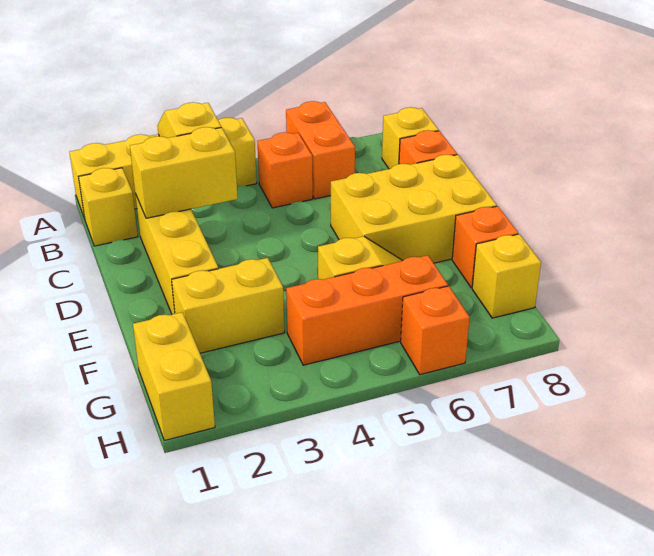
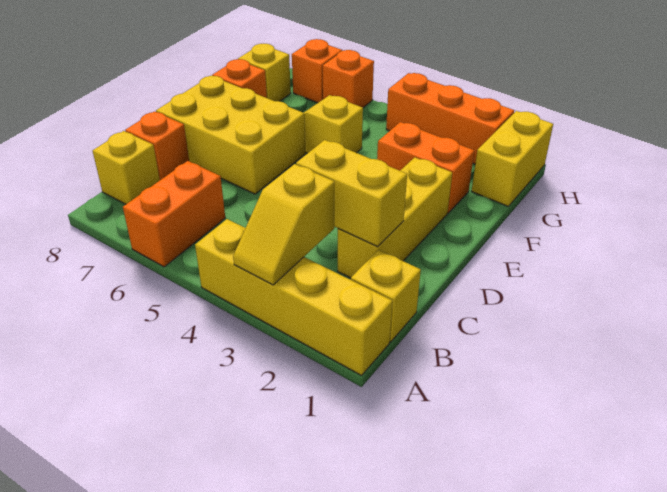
orange brick B5 level 1 -> orange brick H7 level 1
yellow brick F2:F3 level 1 -> orange brick F2:F3 level 1
orange brick G4:G6 level 1 -> orange brick H2:H4 level 1

